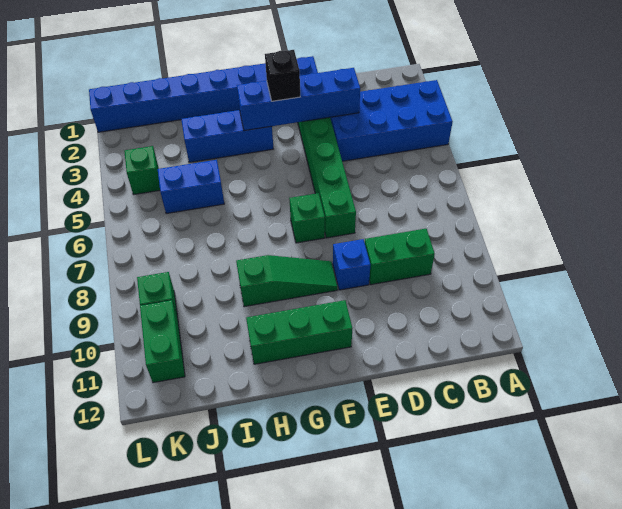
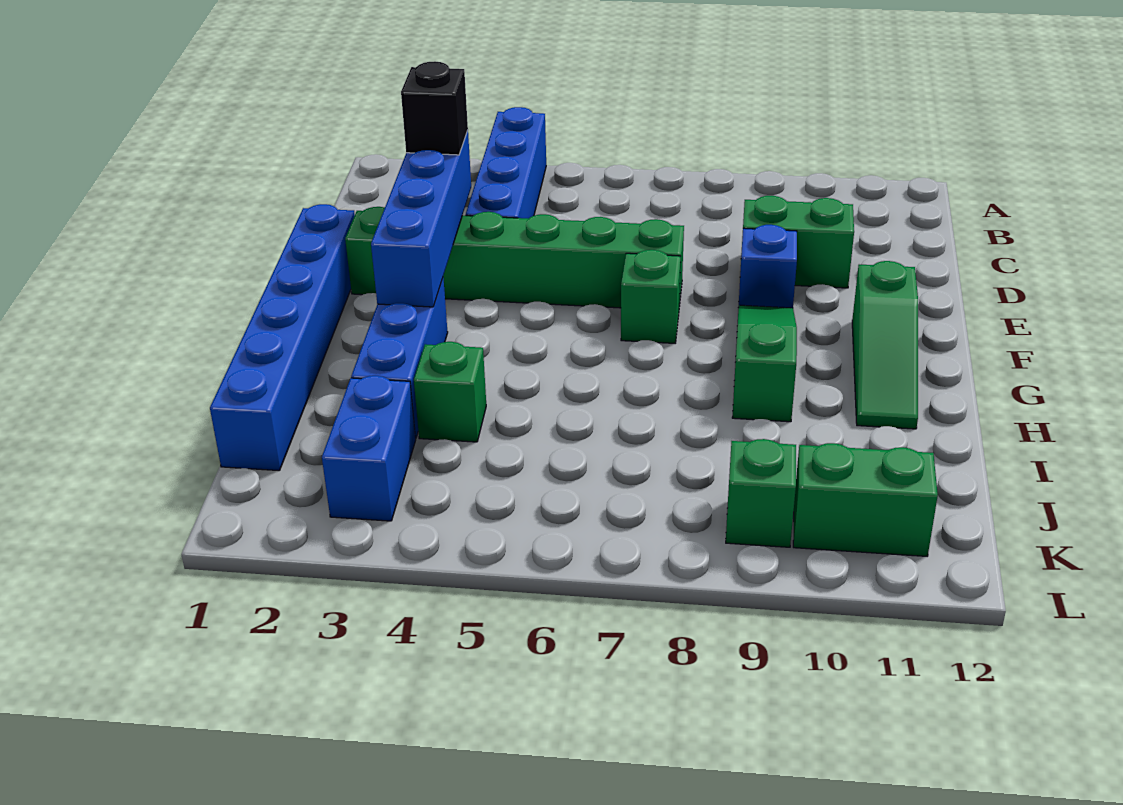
blue brick A3:D4 level 1 -> blue brick A4:D4 level 1
green brick C9:D9 level 1 -> green brick D9:D10 level 1
blue brick E1:L1 level 1 -> blue brick E1:J1 level 1
black brick F3 level 3 -> black brick D3 level 3
green brick F11:H11 level 1 -> green slope F11:H11 level 1 top F
blue brick I5:J5 level 1 -> blue brick J3:K3 level 1
green brick K4 level 1 -> green brick I4 level 1

